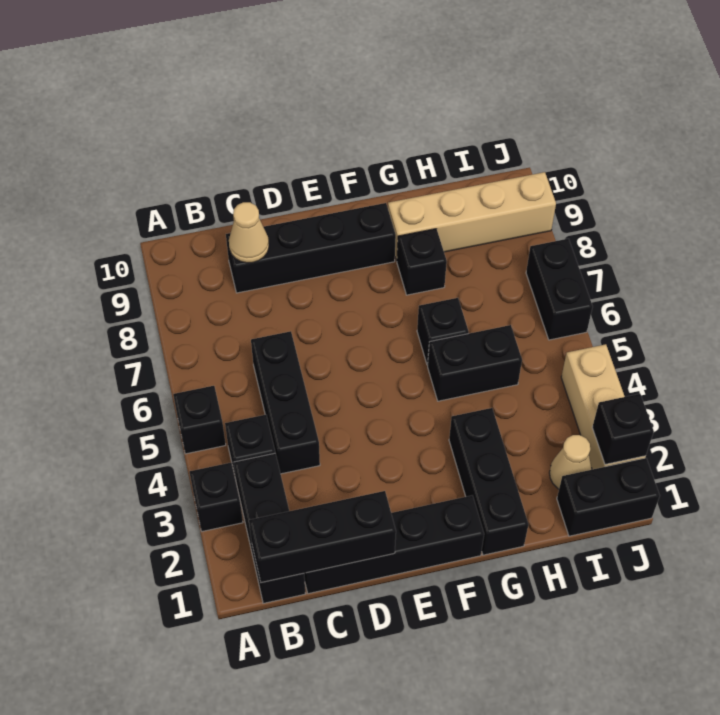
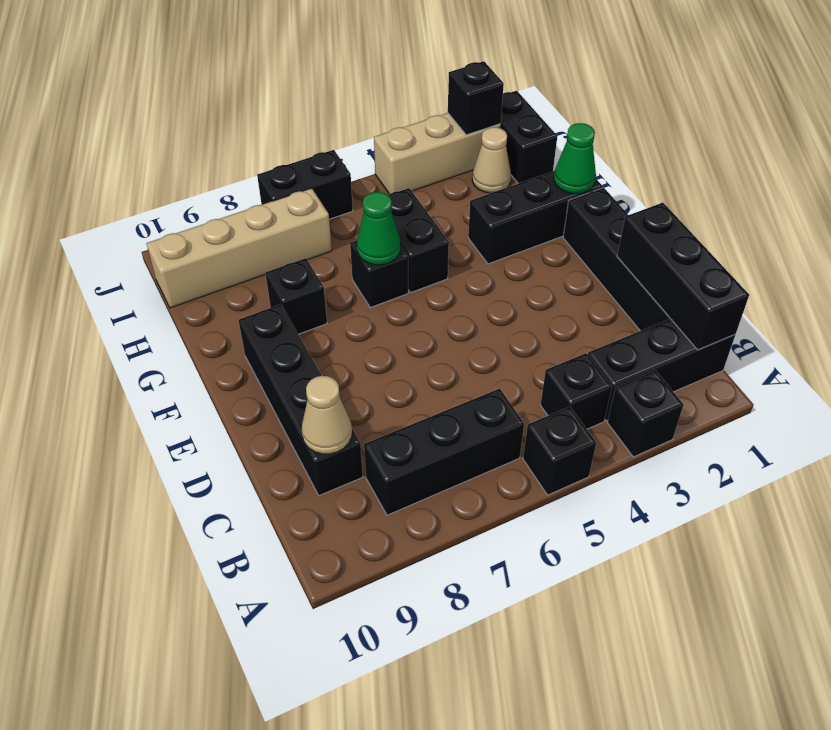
black brick C4:C6 level 1 -> black brick B6:B8 level 1
none -> green cone G1 level 2
none -> green cone G6 level 2
tan brick G9:J9 level 1 -> tan brick I7:I10 level 1

